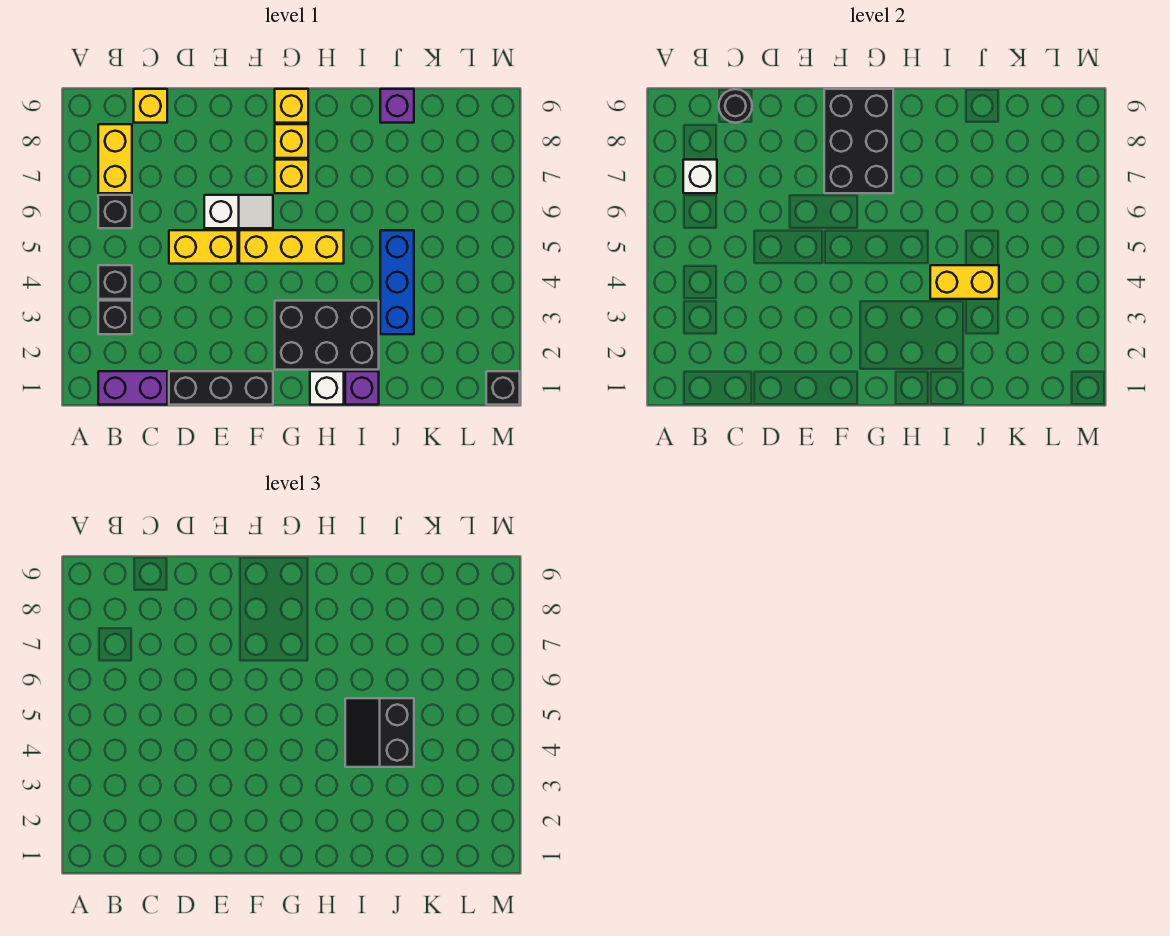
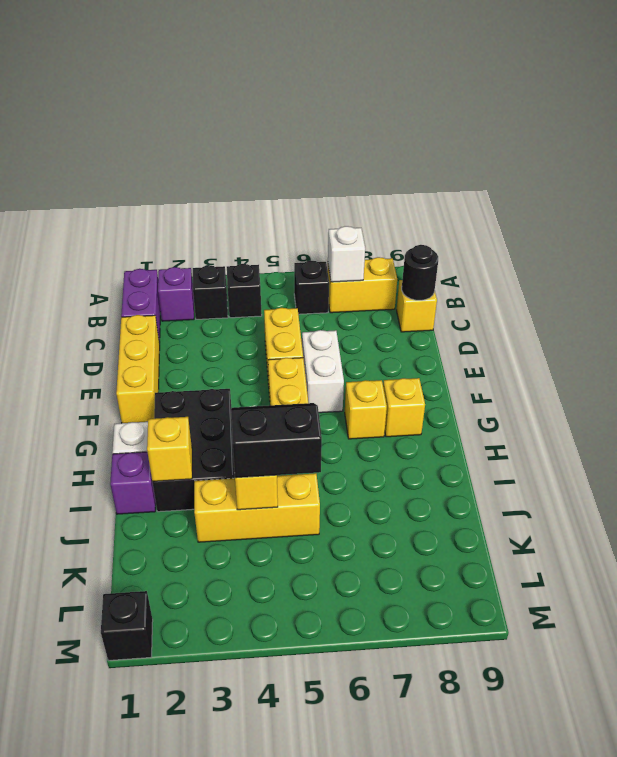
black brick D1:F1 level 1 -> yellow brick D1:F1 level 1
white slope E6:F6 level 1 top E -> white brick E6:F6 level 1
black brick F7:G9 level 2 -> none
yellow brick G9 level 1 -> yellow brick I2 level 2
blue brick J3:J5 level 1 -> yellow brick J3:J5 level 1
purple brick J9 level 1 -> purple brick B2 level 1

